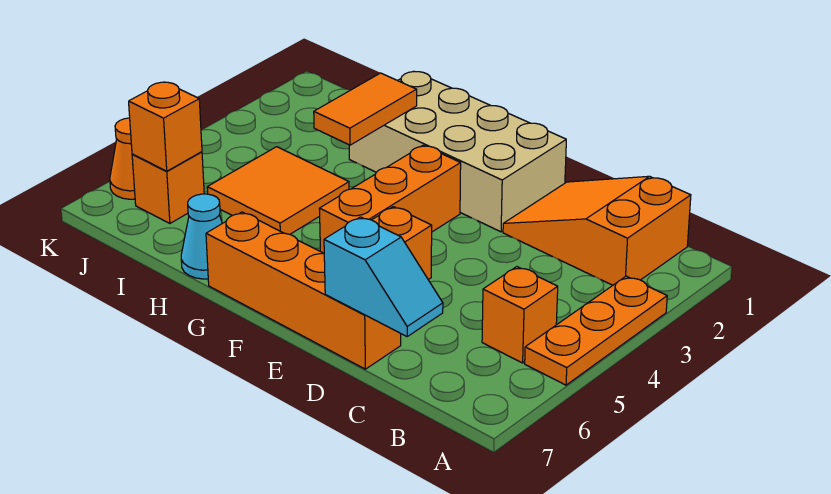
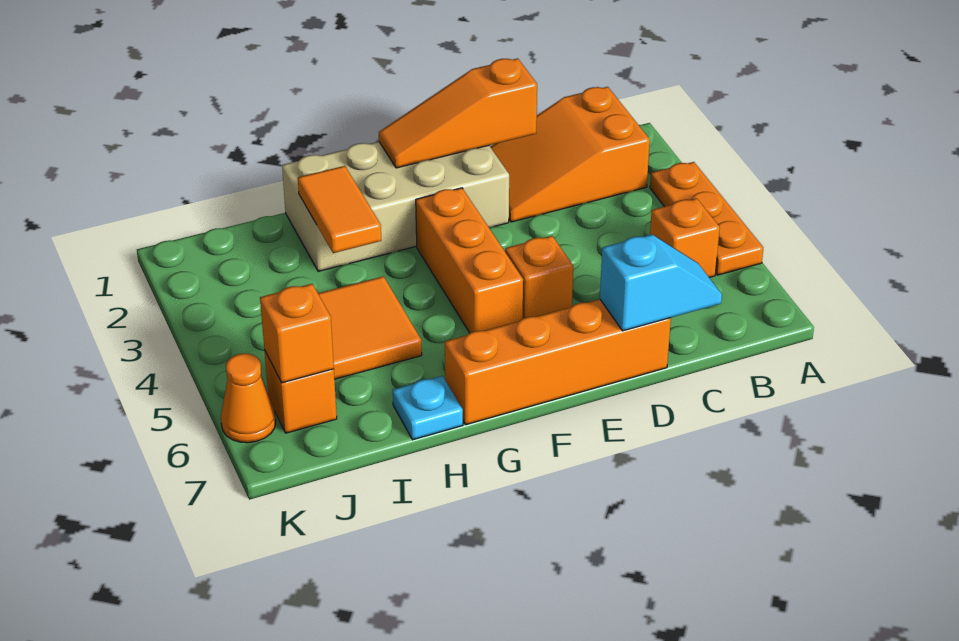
none -> orange slope D1:F1 level 2 top D
cyan cone H7 level 1 -> cyan plate H7 level 1

